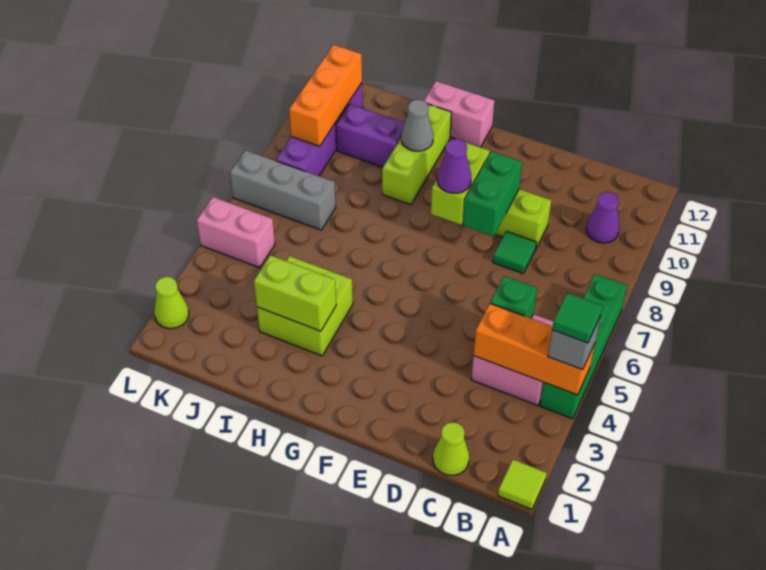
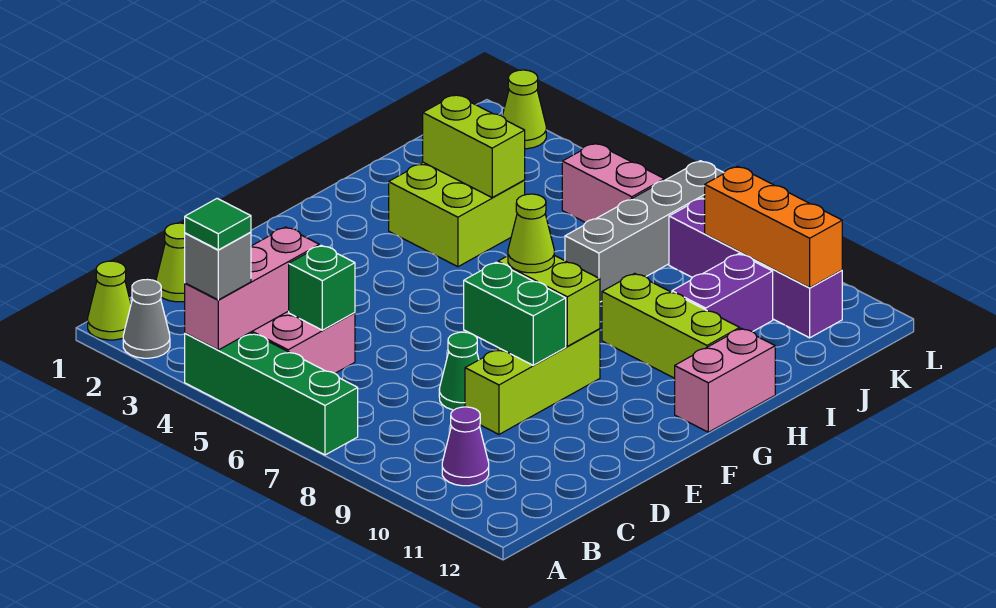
lime tile A1 level 1 -> lime cone A1 level 1
orange brick A4:C4 level 2 -> pink brick A4:C4 level 2
green tile D8 level 1 -> green cone D8 level 1
purple cone F8 level 3 -> lime cone F8 level 3
lime brick H3:I3 level 2 -> lime brick I3:I4 level 2
grey cone H10 level 2 -> grey cone A2 level 1
grey brick J7:L7 level 1 -> grey brick I7:L7 level 1
pink brick K5:L5 level 1 -> pink brick K5:K6 level 1

